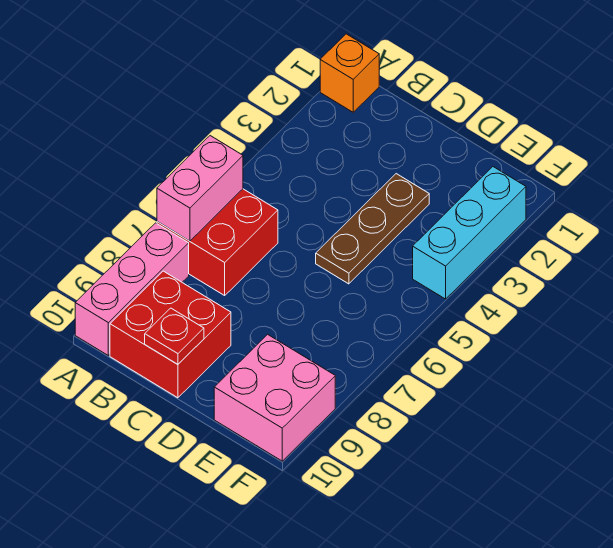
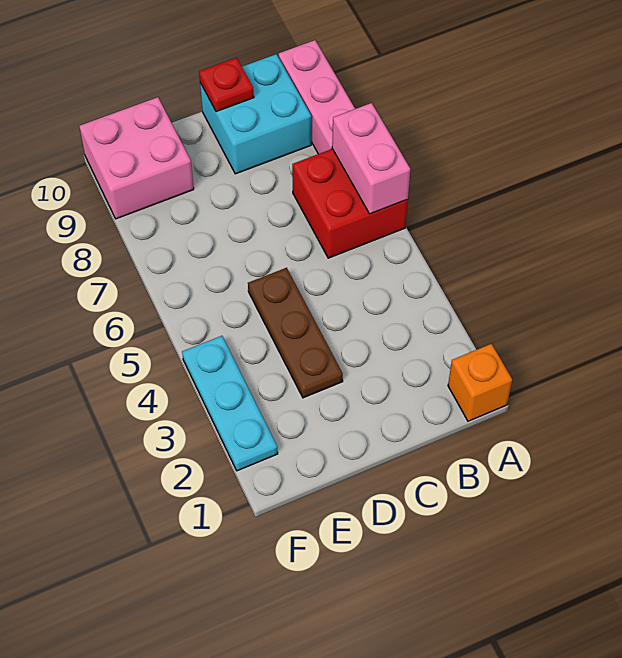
red brick B9:C10 level 1 -> cyan brick B9:C10 level 1
cyan brick F2:F4 level 1 -> cyan plate F2:F4 level 1

